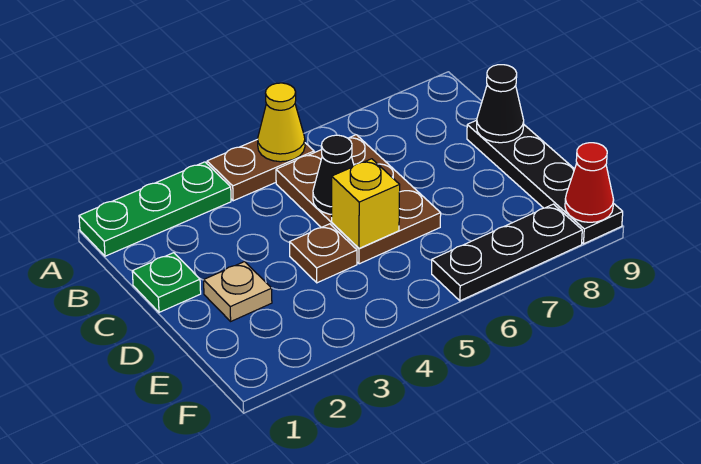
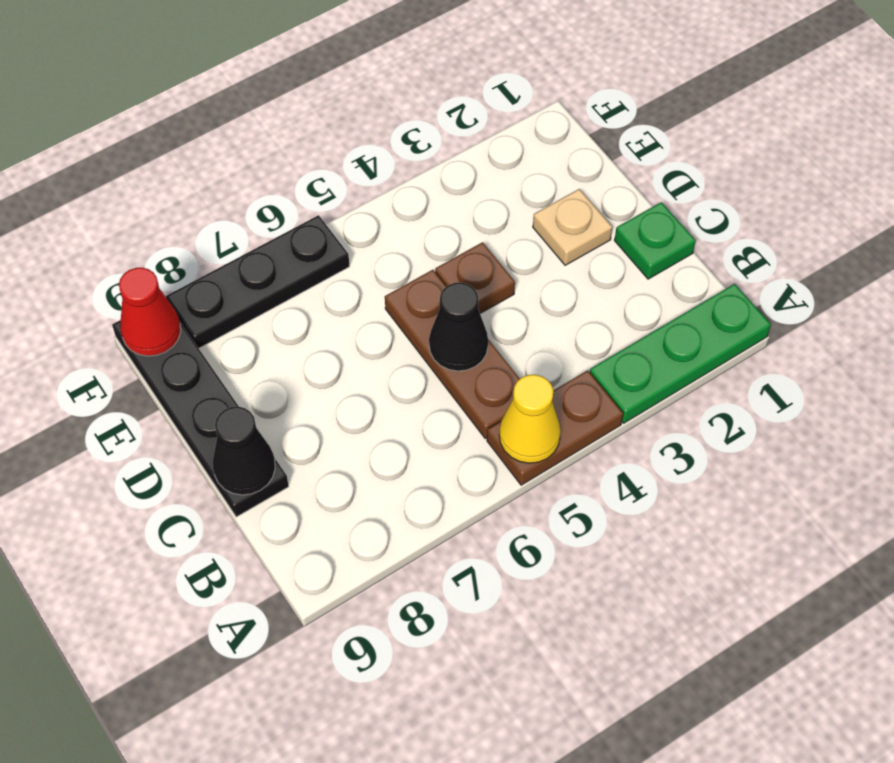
brown plate B5:D6 level 1 -> brown plate B5:D5 level 1
yellow brick D5 level 2 -> none

